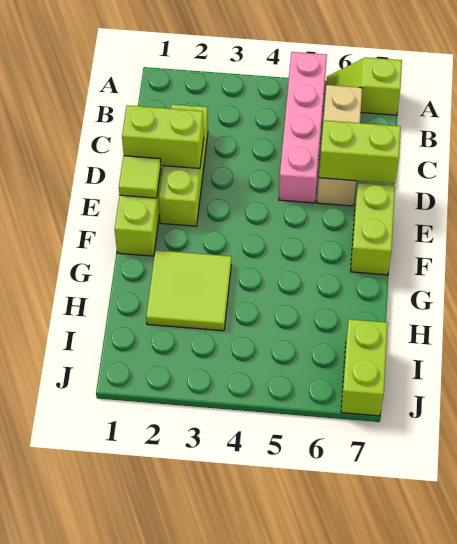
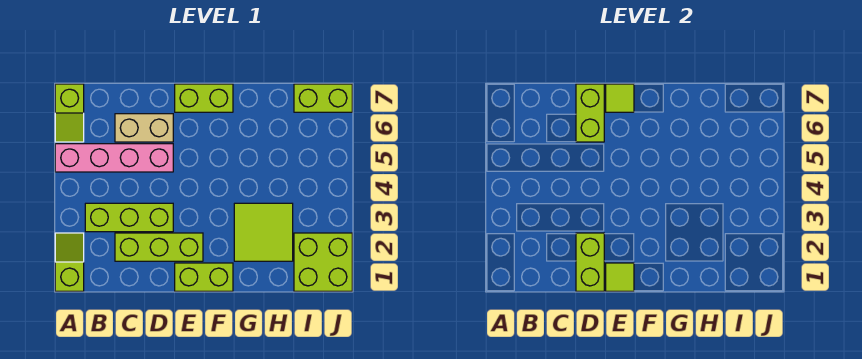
none -> lime slope A1:A2 level 1 top 1
none -> lime brick B3:D3 level 1
tan brick B6:D6 level 1 -> tan brick C6:D6 level 1
none -> lime tile E7 level 2
none -> lime brick I1:J2 level 1

